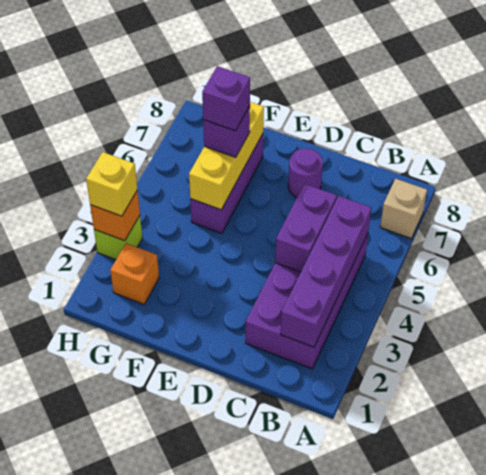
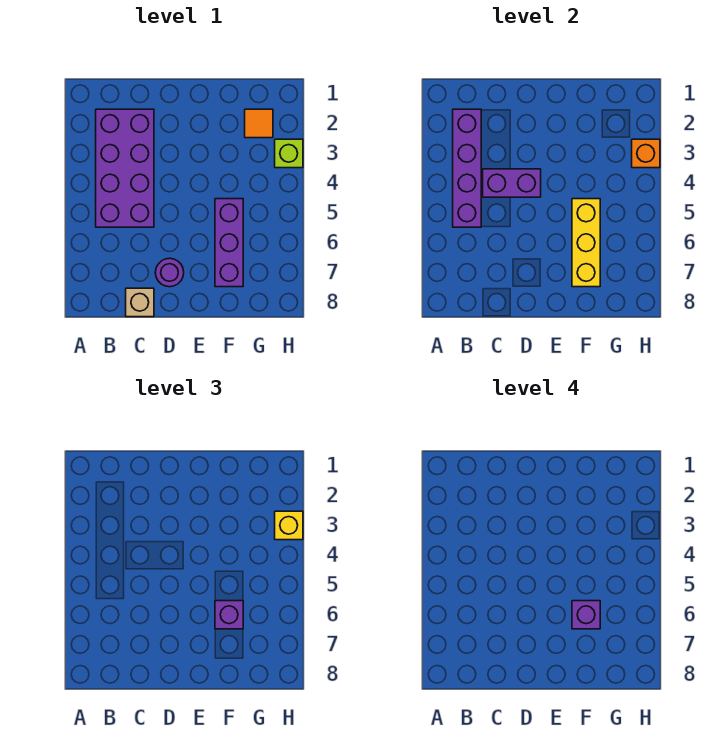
tan brick A7 level 1 -> tan brick C8 level 1
purple brick C4:C5 level 2 -> purple brick C4:D4 level 2
orange brick G2 level 1 -> orange tile G2 level 1

